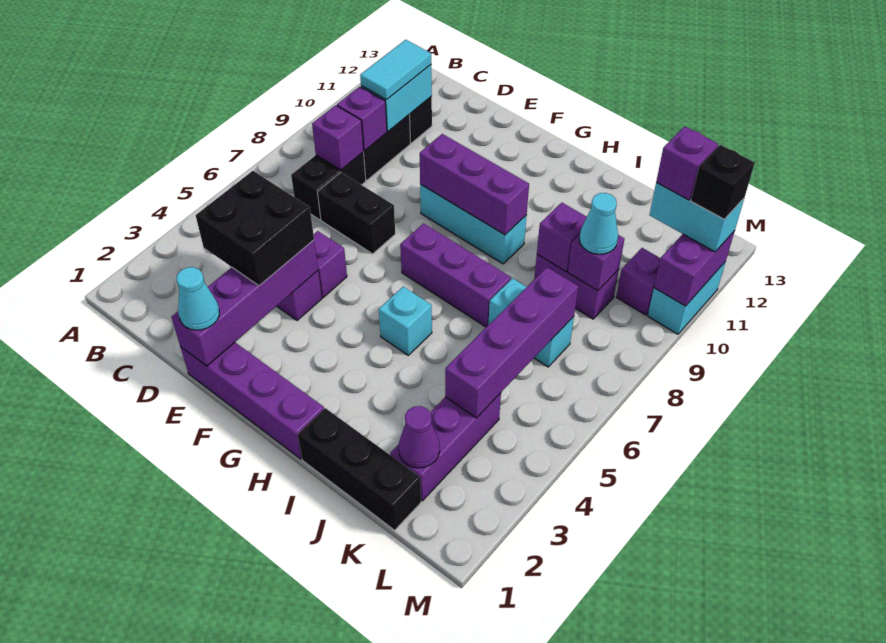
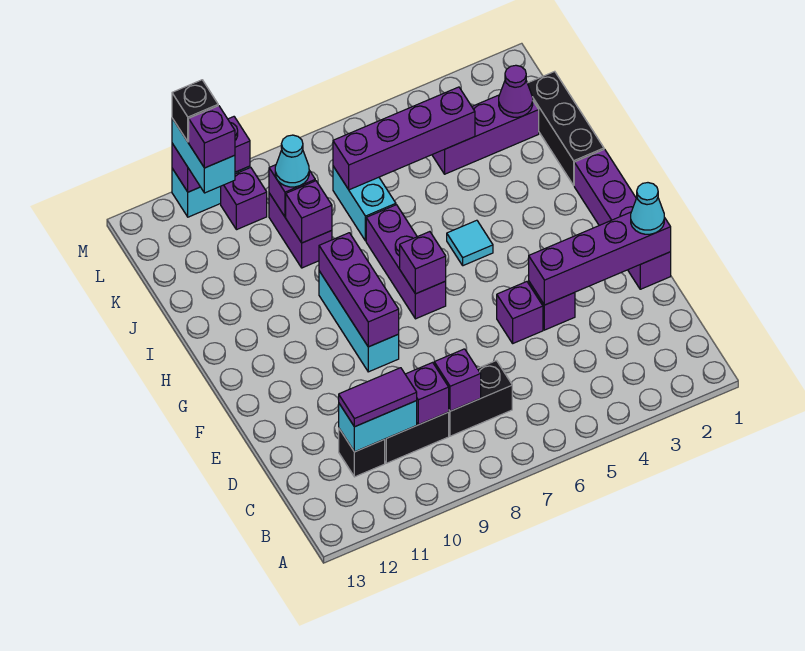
cyan tile C10:C11 level 3 -> purple tile C10:C11 level 3
black brick D3:E4 level 3 -> none
black brick D7:E7 level 1 -> none
none -> purple brick G7 level 2
cyan brick H5 level 1 -> cyan tile H5 level 1

